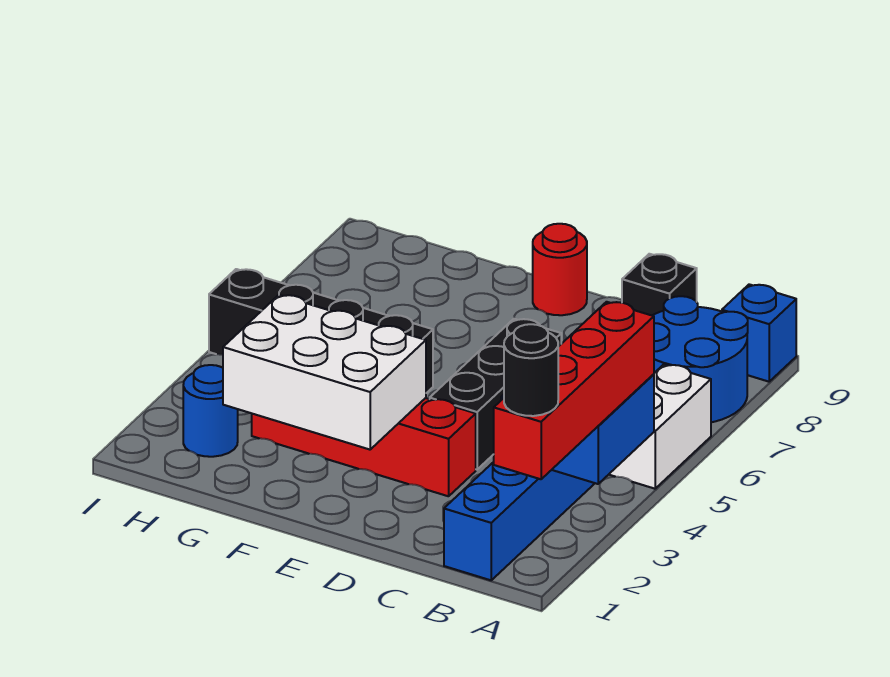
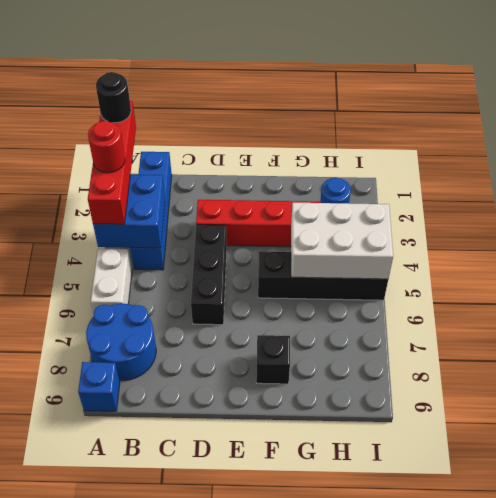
black brick C9 level 1 -> black brick F8 level 1
white brick E2:G3 level 2 -> white brick G4:I5 level 2
red round brick E9 level 1 -> red round brick A3 level 4

